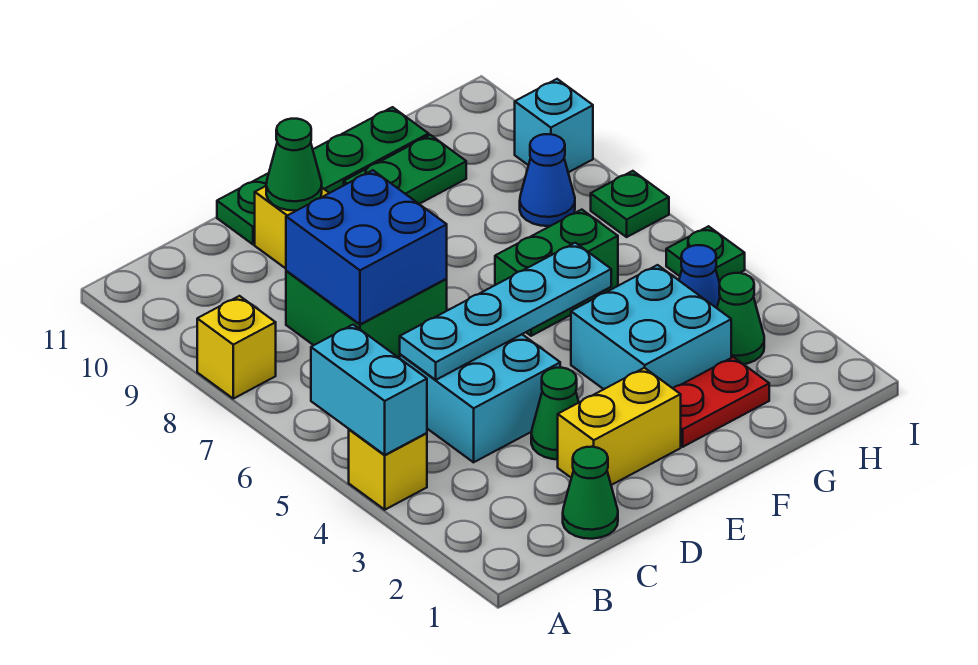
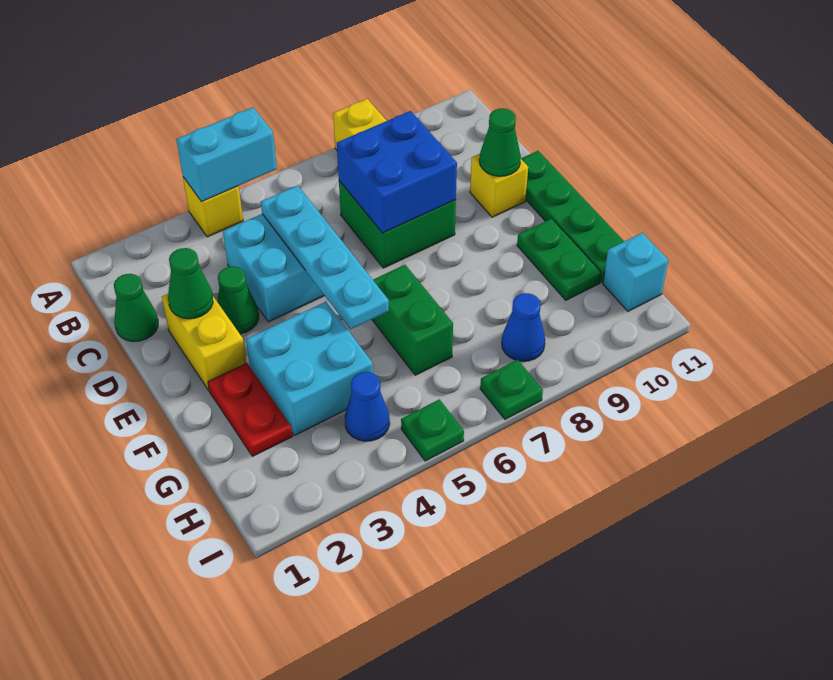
green cone H3 level 1 -> green cone D2 level 2
cyan brick I9 level 1 -> cyan brick H11 level 1

